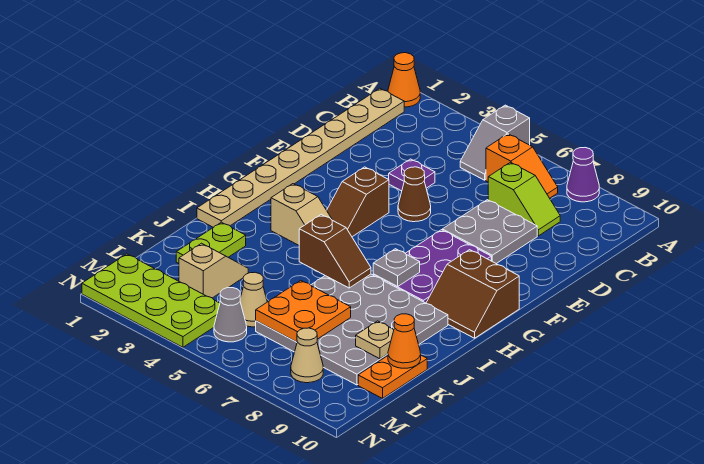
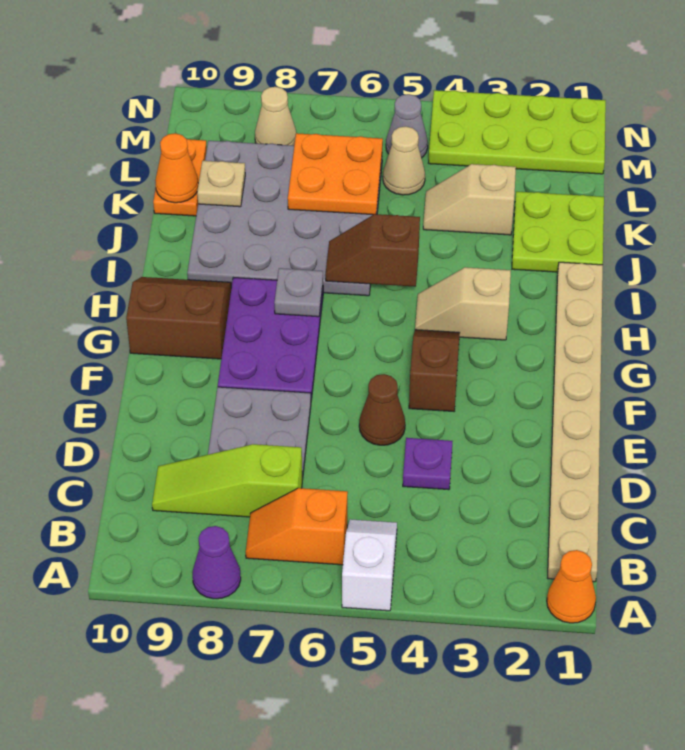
grey slope A5:B5 level 1 top A -> white slope A5:B5 level 1 top A
lime slope C7:C8 level 1 top 7 -> lime slope C7:C9 level 1 top 7
lime plate J2:K2 level 1 -> lime plate J1:K2 level 1
tan slope K3:L3 level 1 top L -> tan slope K3:K4 level 1 top 3

